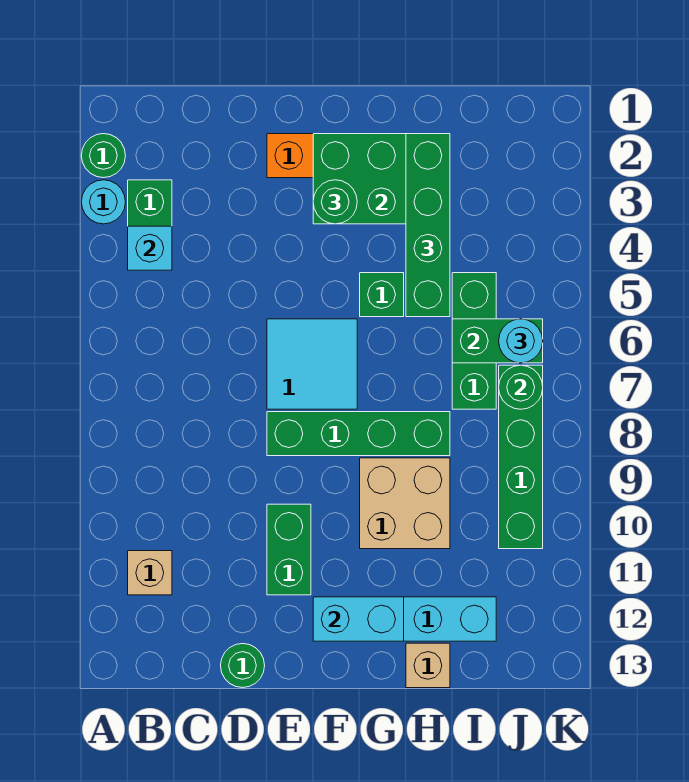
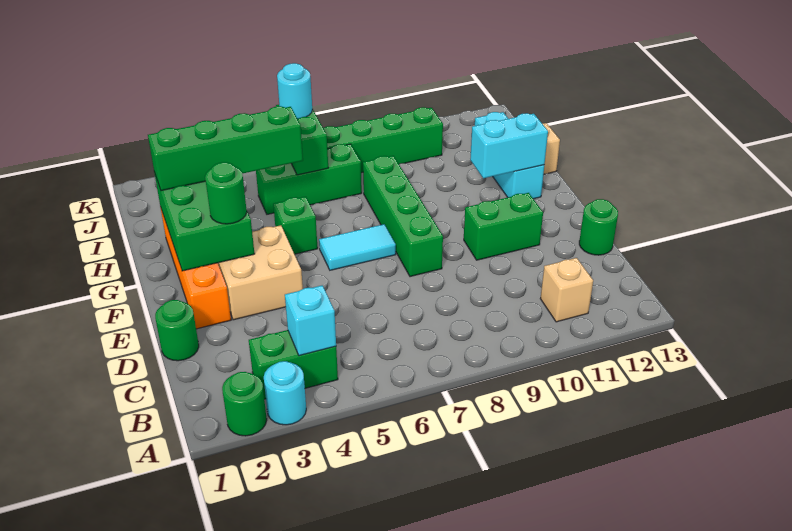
cyan tile E6:F7 level 1 -> cyan tile F6:F7 level 1
cyan brick F12:G12 level 2 -> cyan brick G11:G12 level 2
tan brick G9:H10 level 1 -> tan brick E3:F4 level 1
green round brick J7 level 2 -> green round brick D1 level 1

